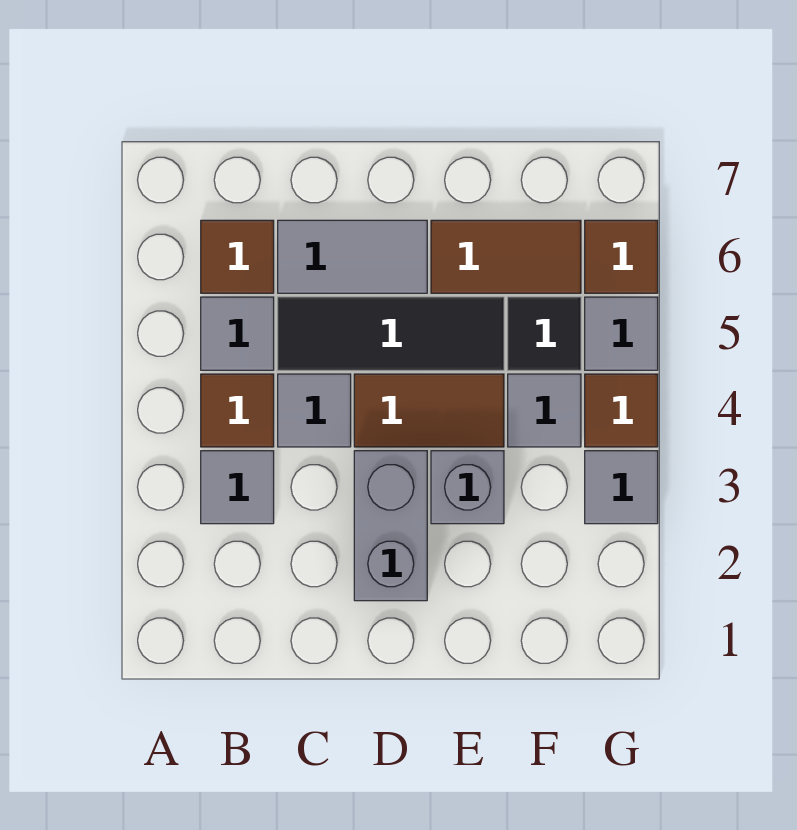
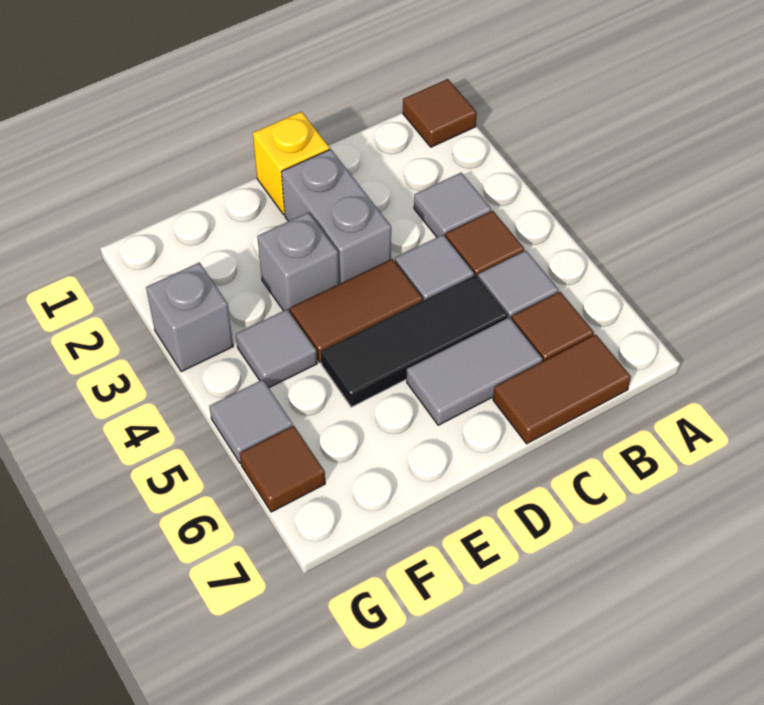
none -> yellow brick D1 level 1
brown tile E6:F6 level 1 -> brown tile B7:C7 level 1
black tile F5 level 1 -> none
grey tile G3 level 1 -> grey brick G3 level 1
brown tile G4 level 1 -> brown tile A1 level 1

